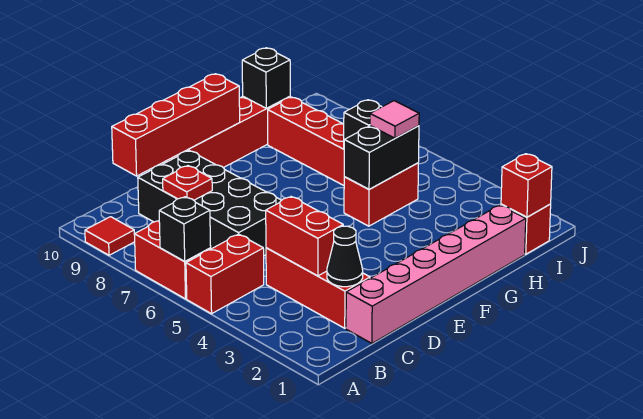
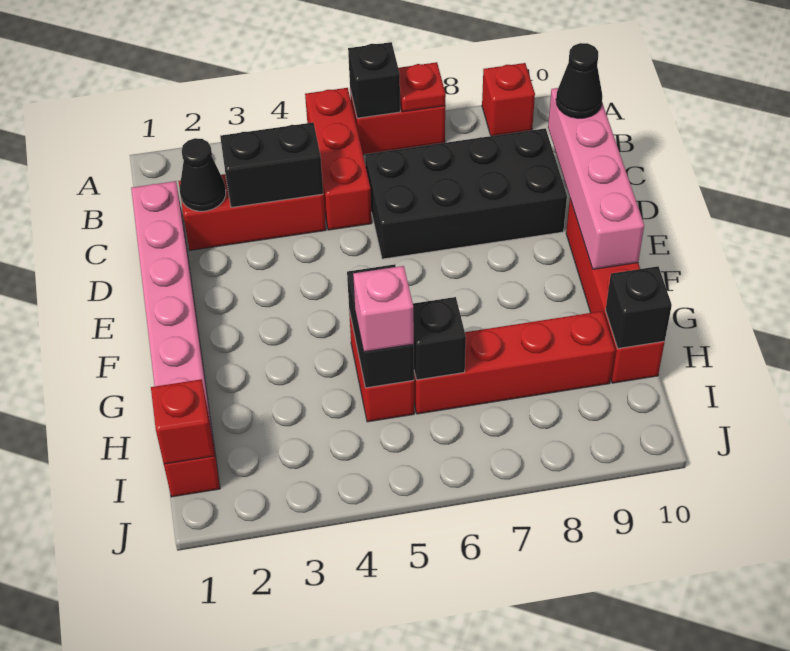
red brick A5:B5 level 1 -> red brick A5:C5 level 1
red tile A9 level 1 -> red brick A9 level 1
red brick C3:C4 level 2 -> black brick C3:C4 level 2
red plate C8 level 2 -> red plate A7 level 2
red brick C10:F10 level 2 -> pink brick C10:F10 level 2
none -> black cone C10 level 3
pink tile H5 level 3 -> pink brick H5 level 3

